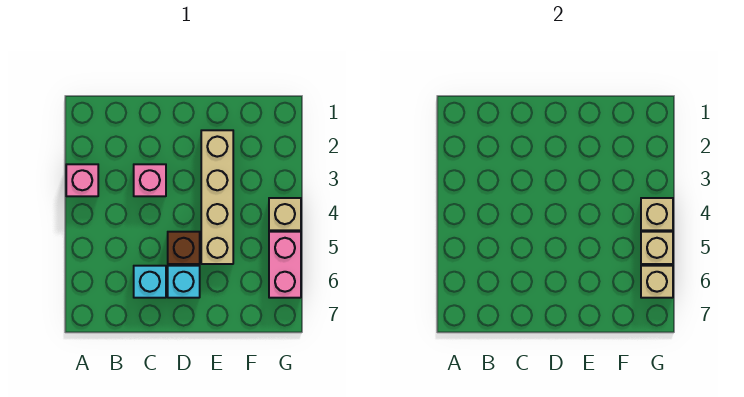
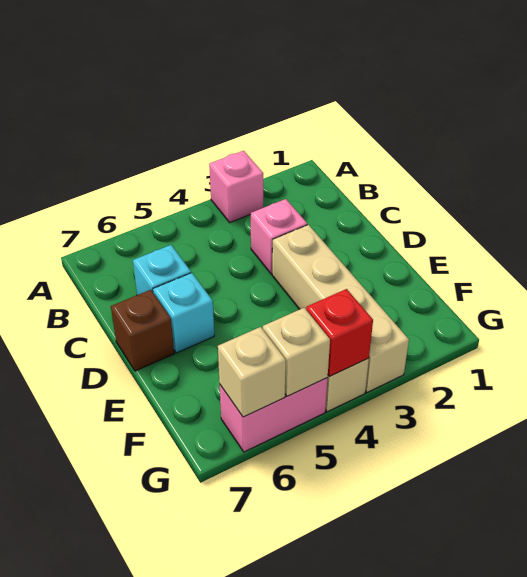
brown brick D5 level 1 -> brown brick D7 level 1
tan brick E2:E5 level 1 -> tan brick D3:G3 level 1
tan brick G4 level 2 -> red brick G4 level 2

